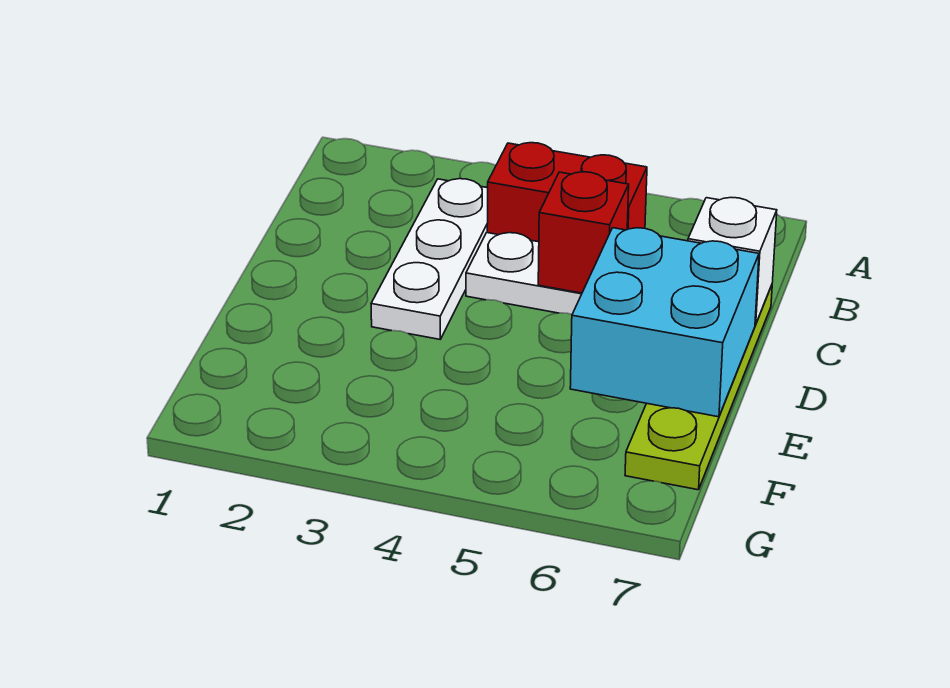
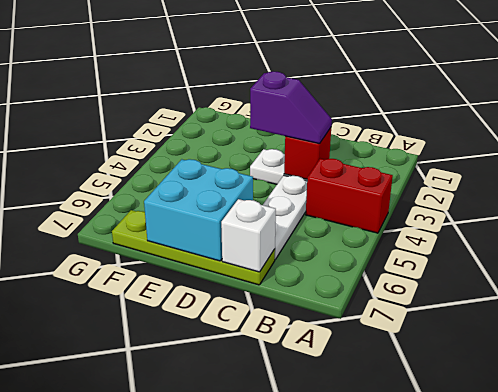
red brick B4:B5 level 1 -> red brick A4:B4 level 1
none -> purple slope C3:D3 level 3 top D
red brick C5 level 2 -> red brick C3 level 2

